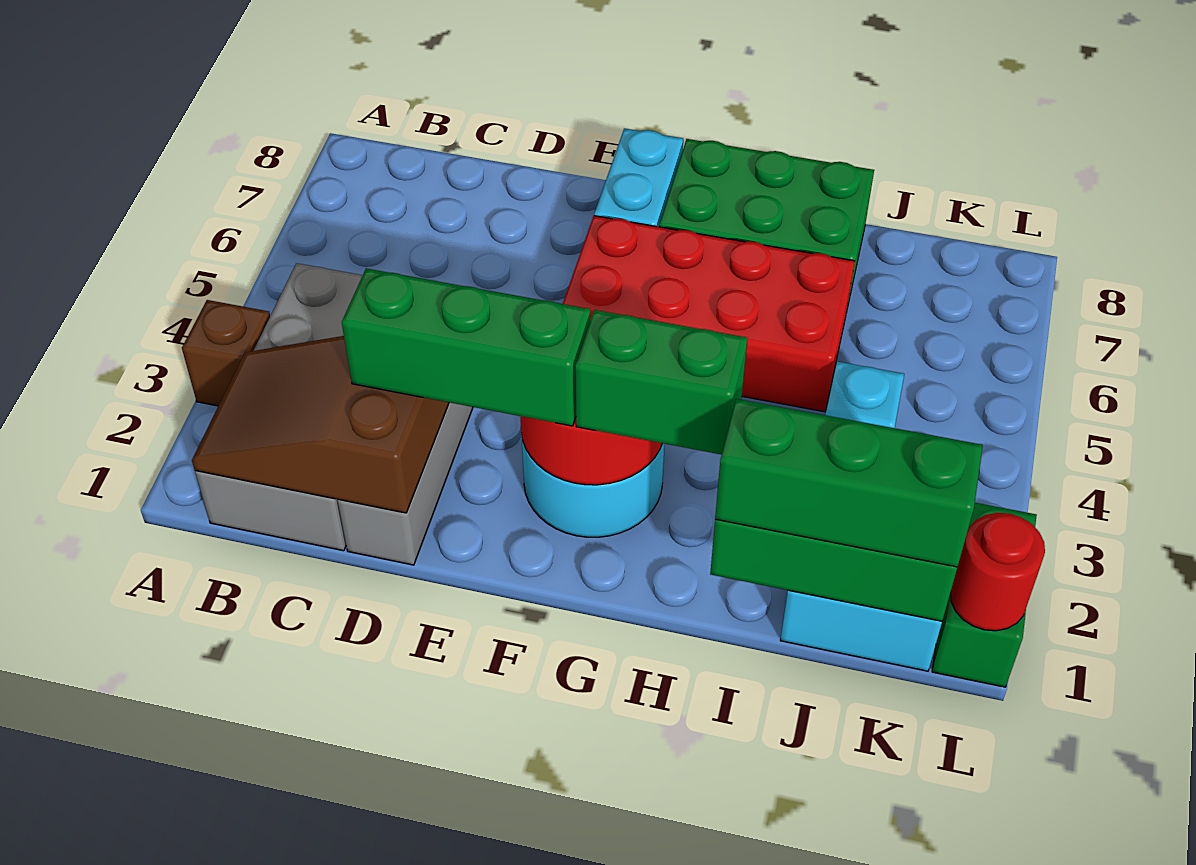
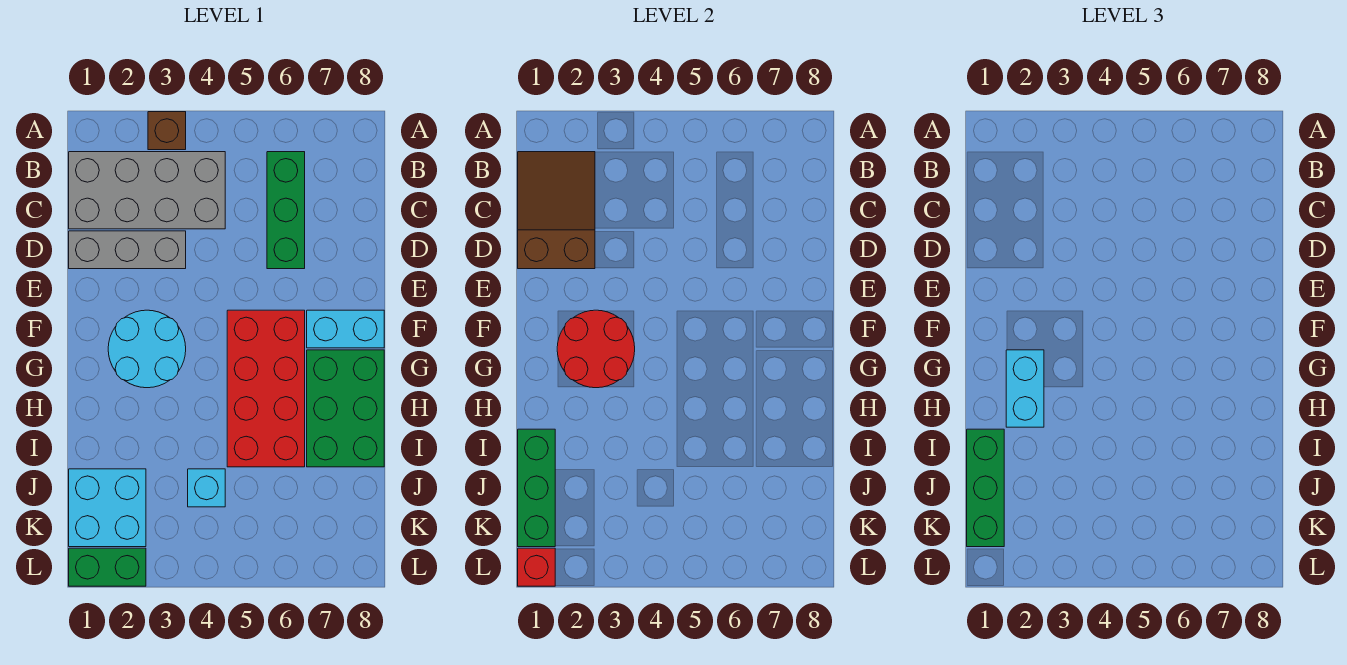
green brick D2:F2 level 3 -> green brick B6:D6 level 1
green brick G2:H2 level 3 -> cyan brick G2:H2 level 3
red round brick L1 level 2 -> red brick L1 level 2

